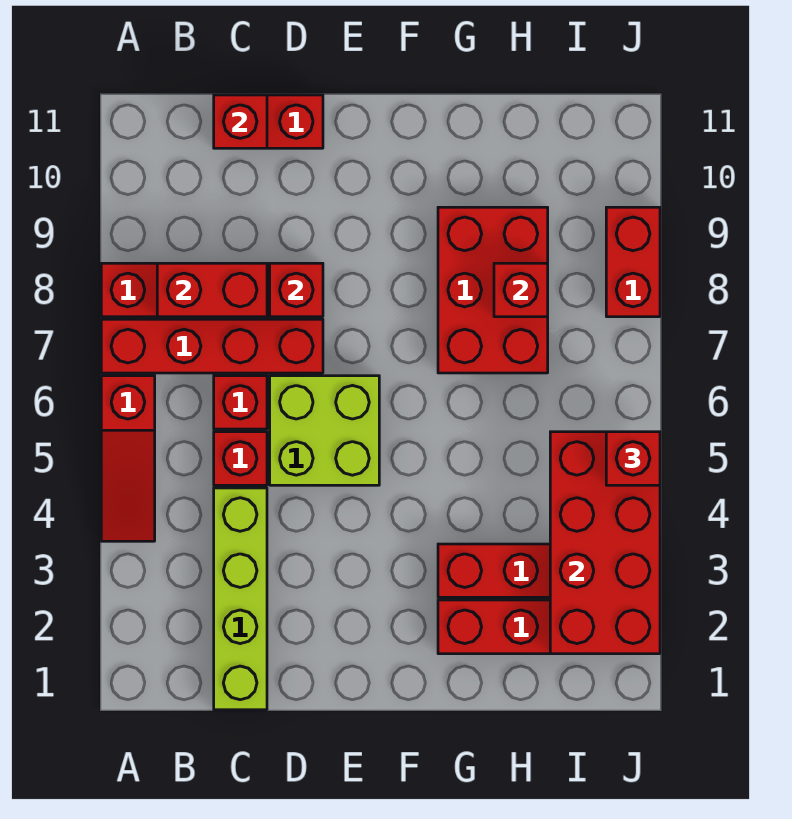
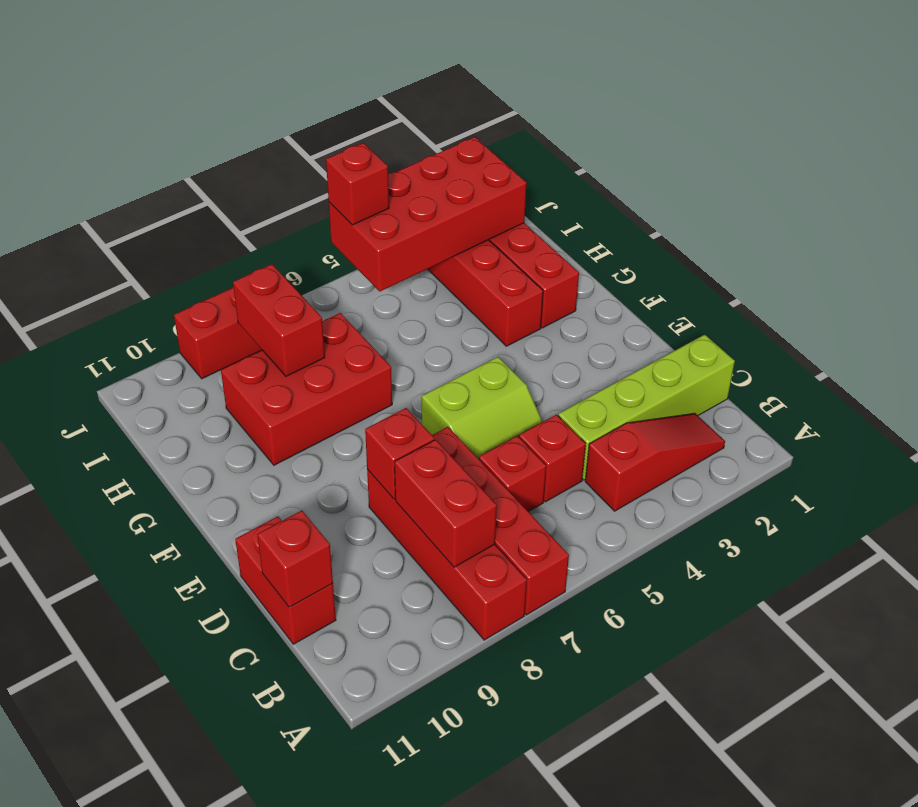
red slope A4:A6 level 1 top 6 -> red slope B2:B4 level 1 top 4
lime brick D5:E6 level 1 -> lime slope D5:E6 level 1 top E
red brick H8 level 2 -> red brick H8:I8 level 2

